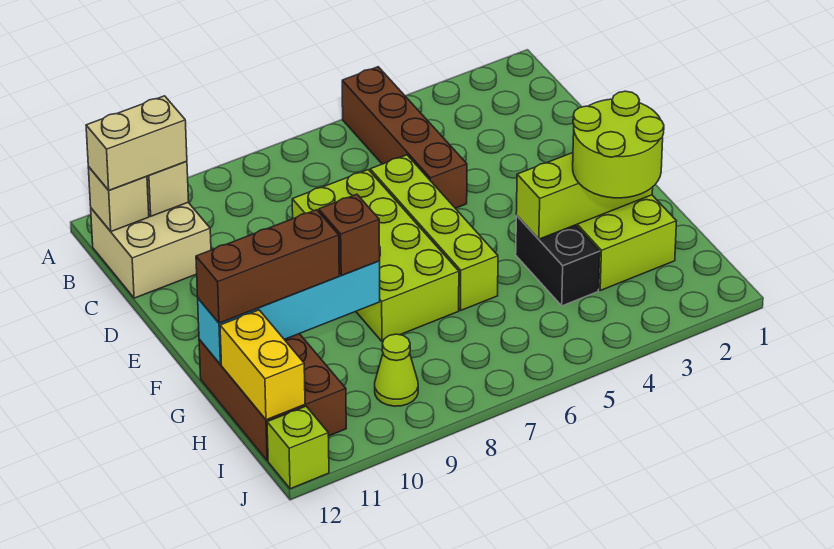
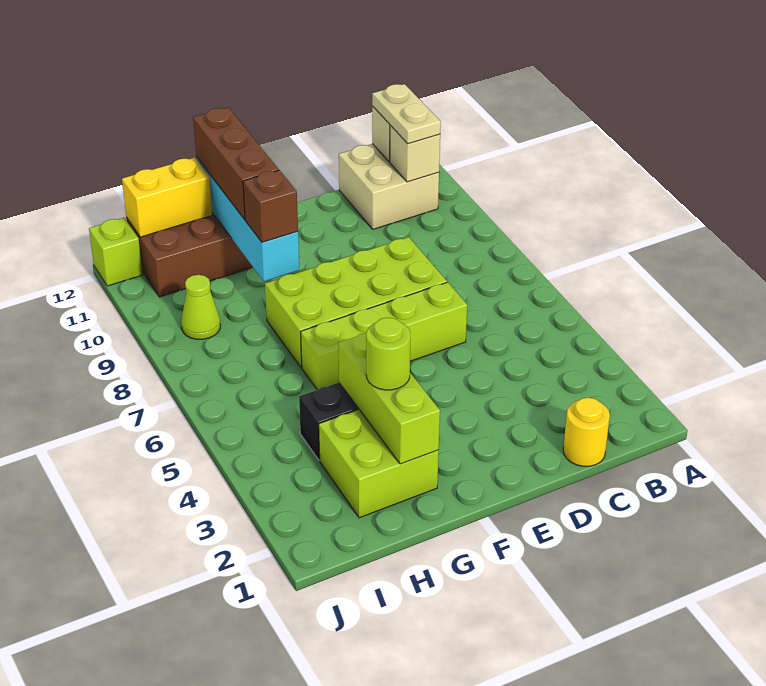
brown brick A5:D5 level 1 -> none
tan brick B11:B12 level 3 -> tan plate B11:B12 level 3
none -> yellow round brick C1 level 1
lime round brick G2:H3 level 3 -> lime round brick G3 level 3

